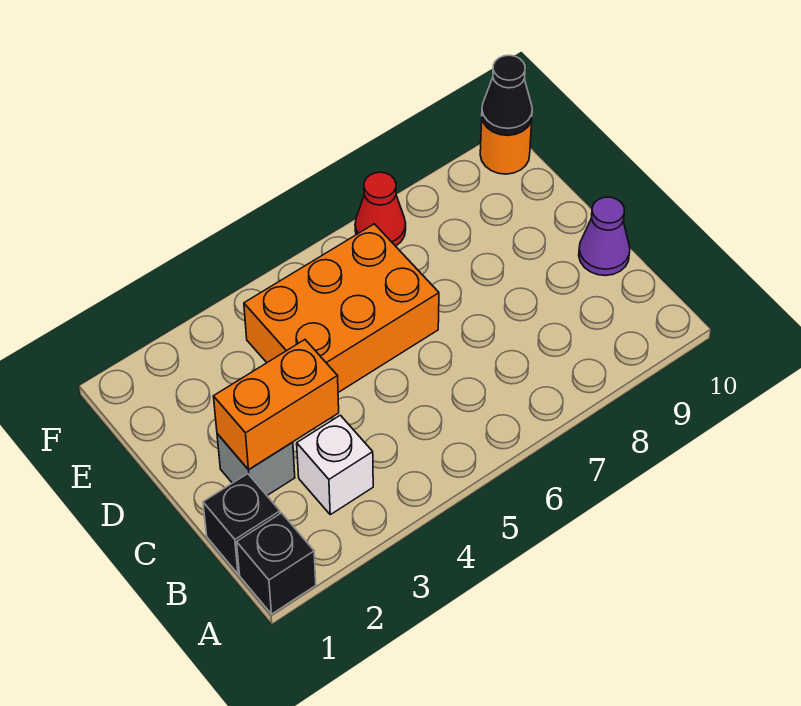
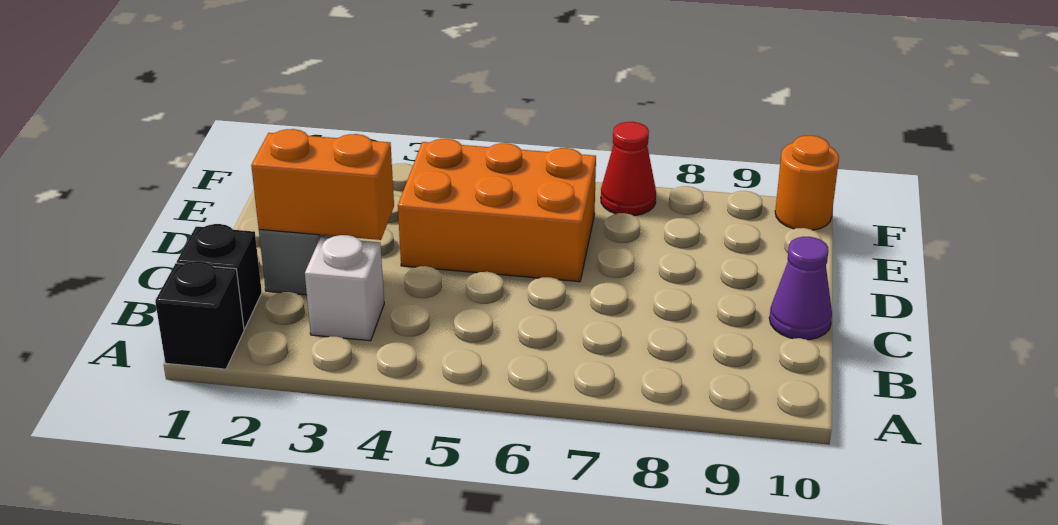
black cone F10 level 2 -> none

